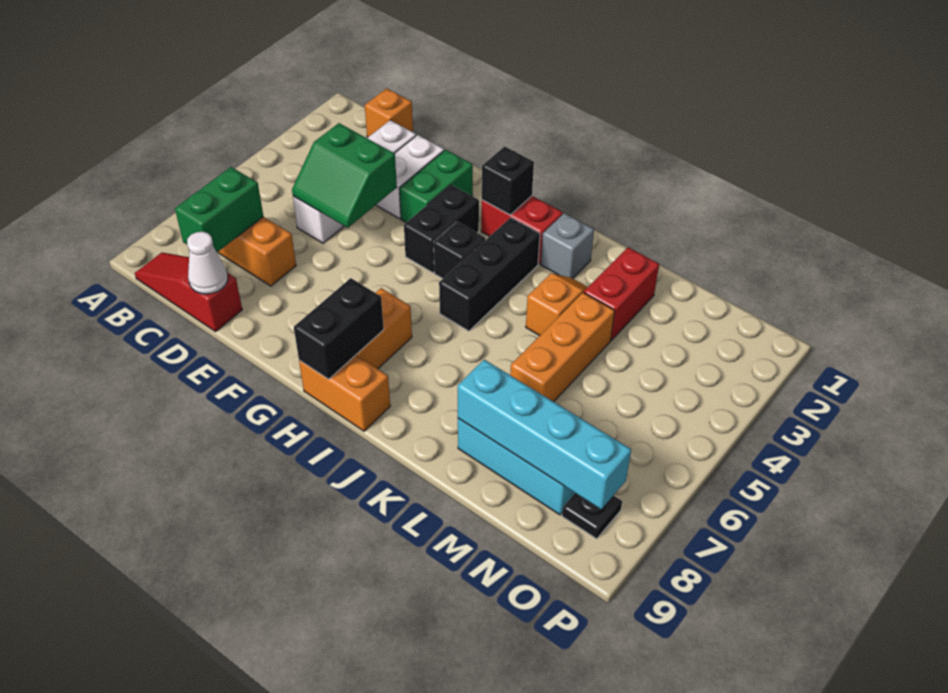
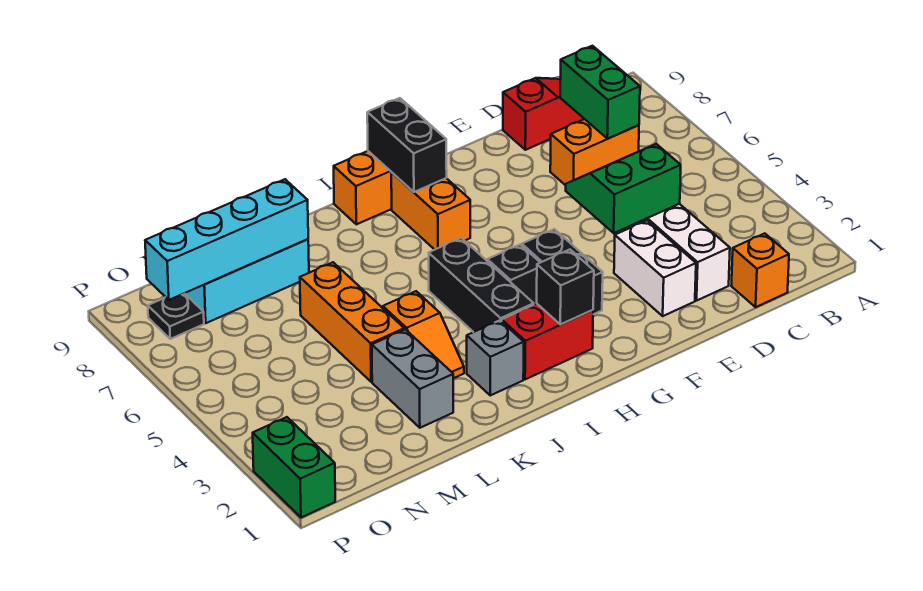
white cone D9 level 2 -> none
green brick F2:F3 level 1 -> green brick P1:P2 level 1
red brick L2:L3 level 1 -> grey brick L2:L3 level 1

